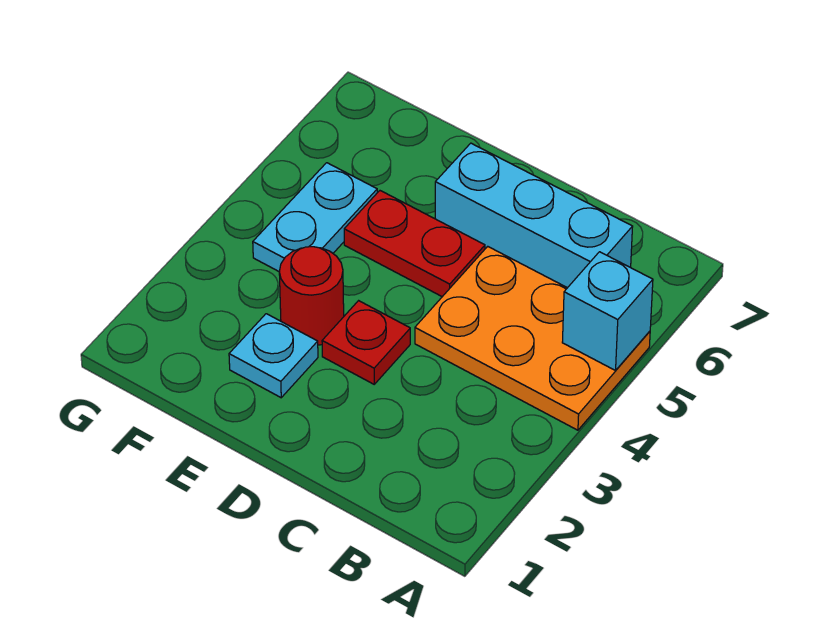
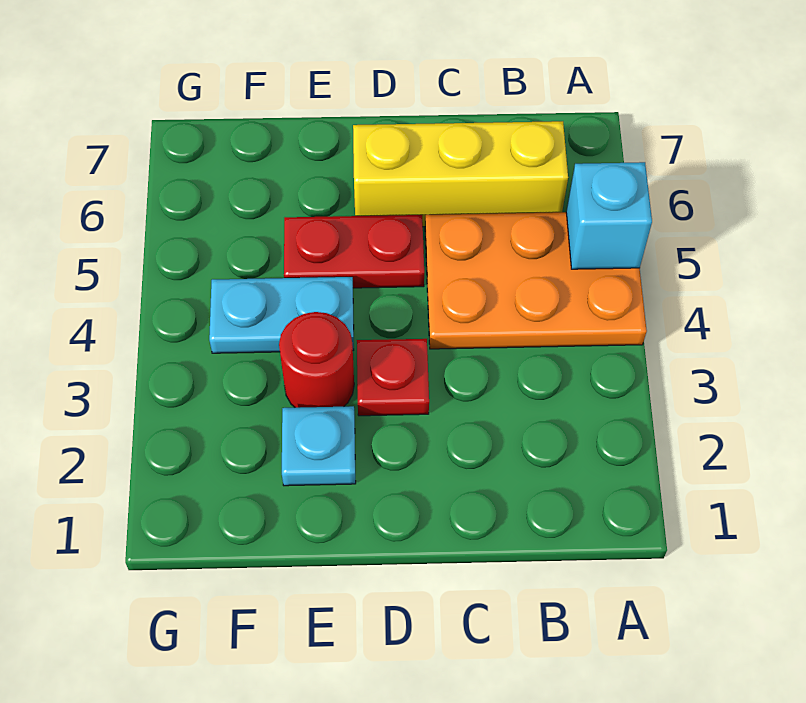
cyan brick B6:D6 level 1 -> yellow brick B6:D6 level 1
cyan plate F4:F5 level 1 -> cyan plate E4:F4 level 1

